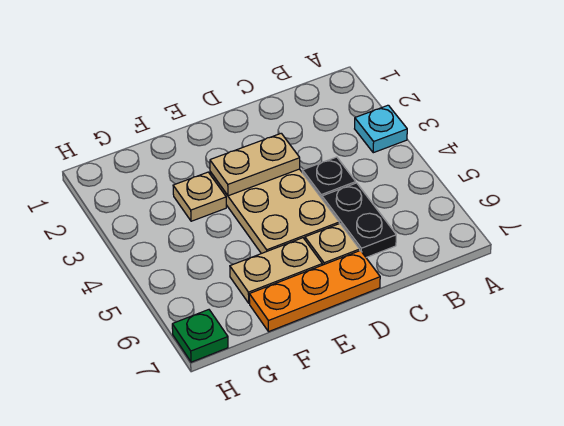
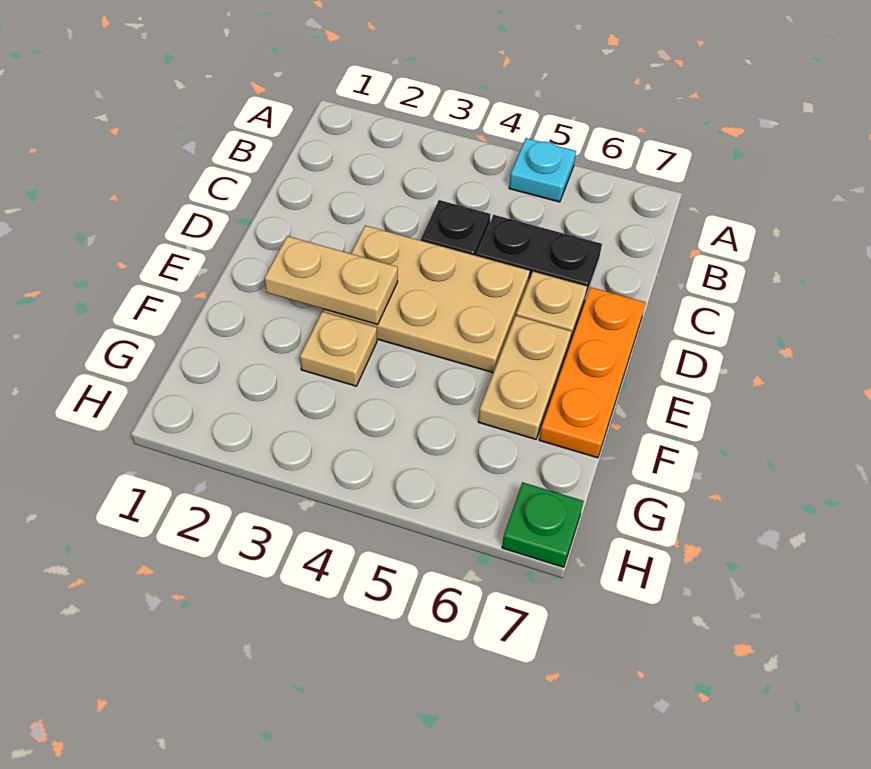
cyan plate A3 level 1 -> cyan plate A5 level 1
tan plate D3:E3 level 2 -> tan plate E2:E3 level 2

